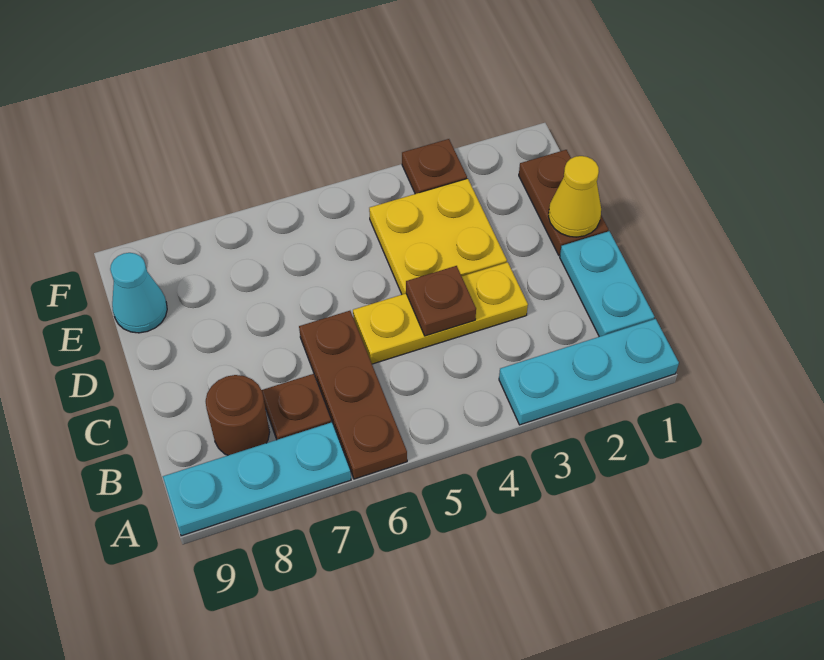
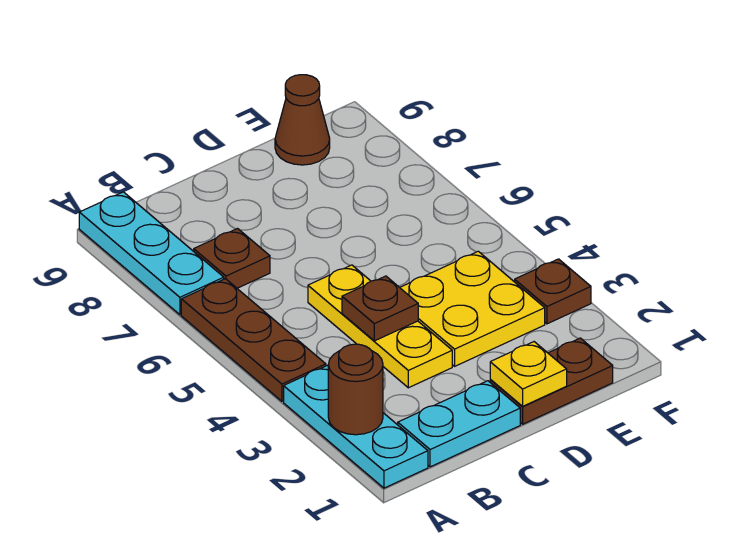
brown plate A6:C6 level 1 -> brown plate A4:A6 level 1
brown round brick B8 level 1 -> brown round brick A2 level 2
yellow cone D1 level 2 -> yellow plate D1 level 2
cyan cone E9 level 1 -> brown cone E9 level 1

